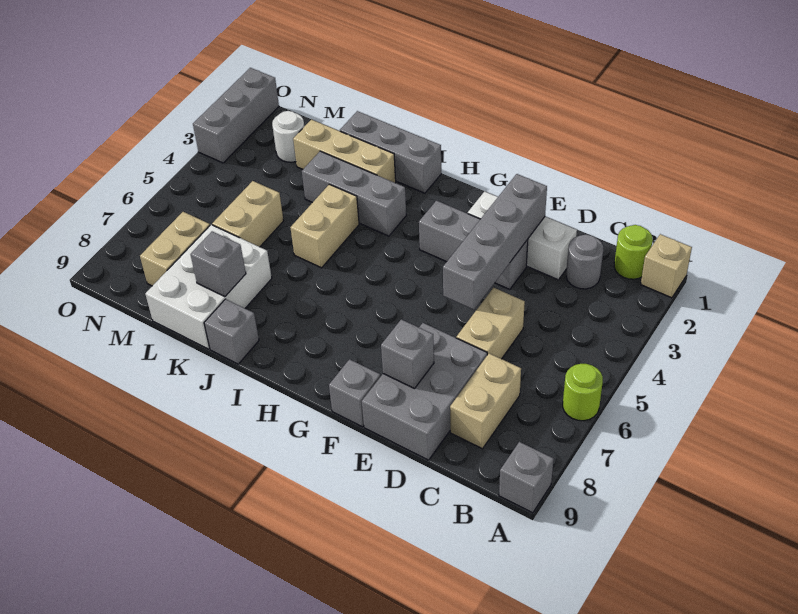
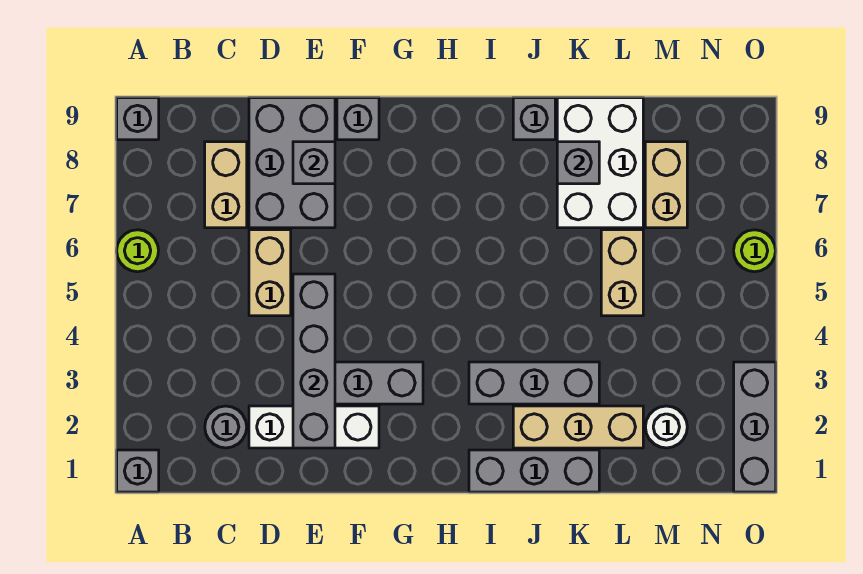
tan brick A1 level 1 -> grey brick A1 level 1
lime round brick B1 level 1 -> lime round brick O6 level 1
tan brick J4:J5 level 1 -> none

